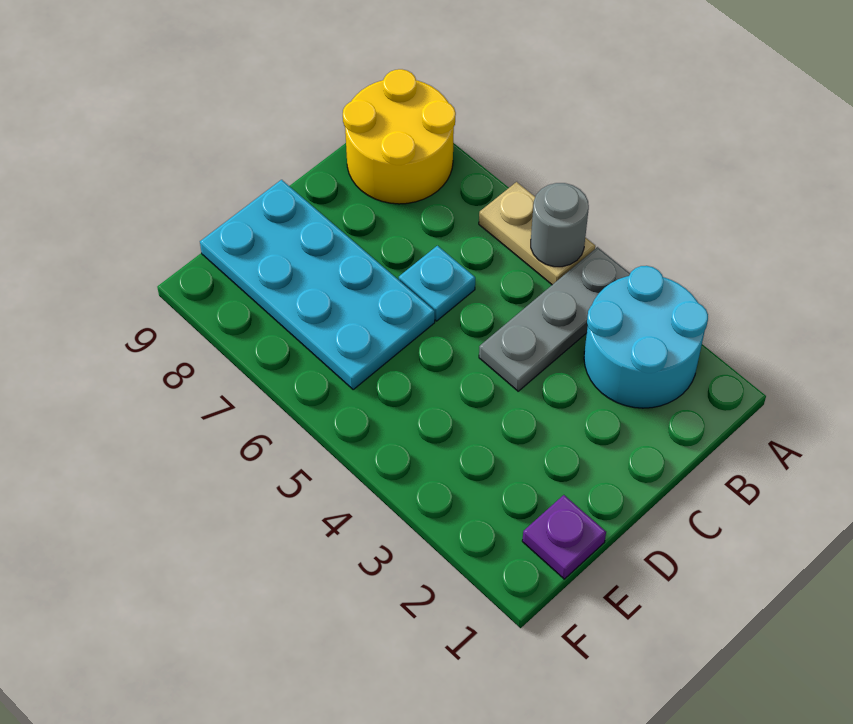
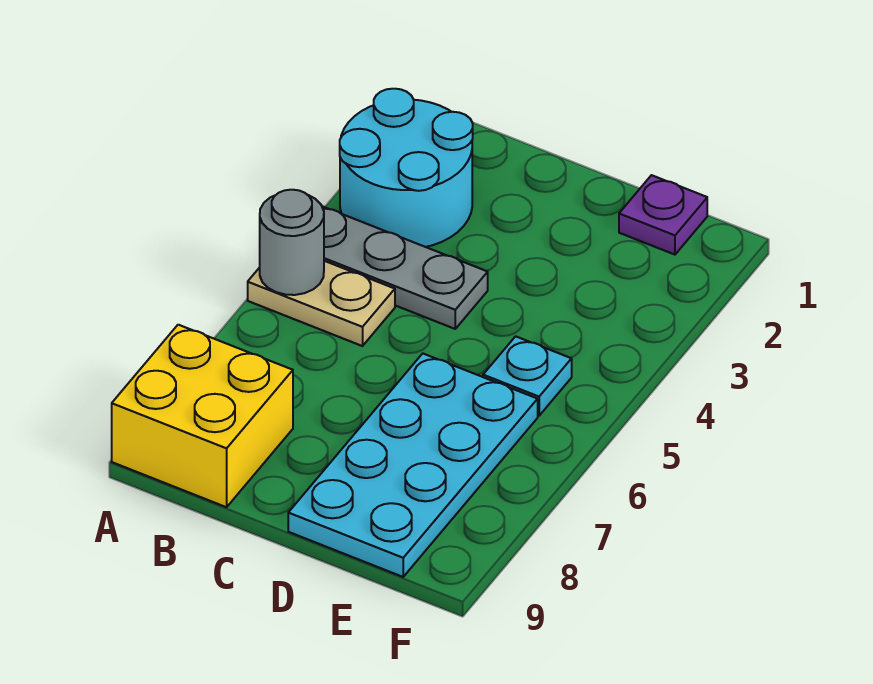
tan plate A5:A6 level 1 -> tan plate A5:B5 level 1
yellow round brick A8:B9 level 1 -> yellow brick A8:B9 level 1
cyan plate C6 level 1 -> cyan plate E5 level 1

